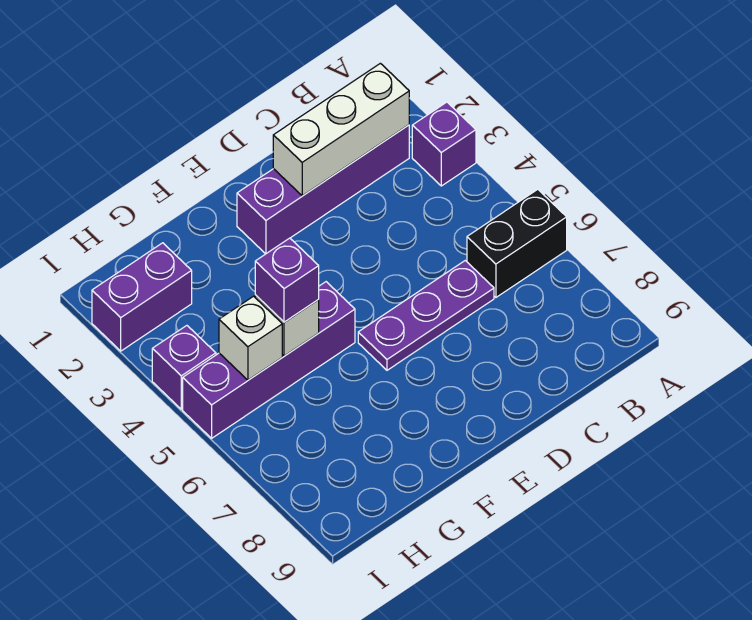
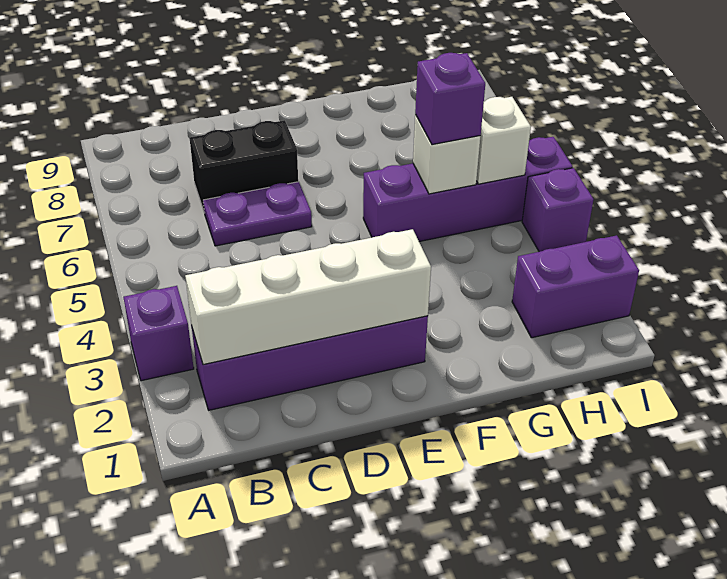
black brick A6:B6 level 1 -> black brick C7:D7 level 1
white brick B2:D2 level 2 -> white brick B2:E2 level 2
purple plate C6:E6 level 1 -> purple plate C6:D6 level 1

